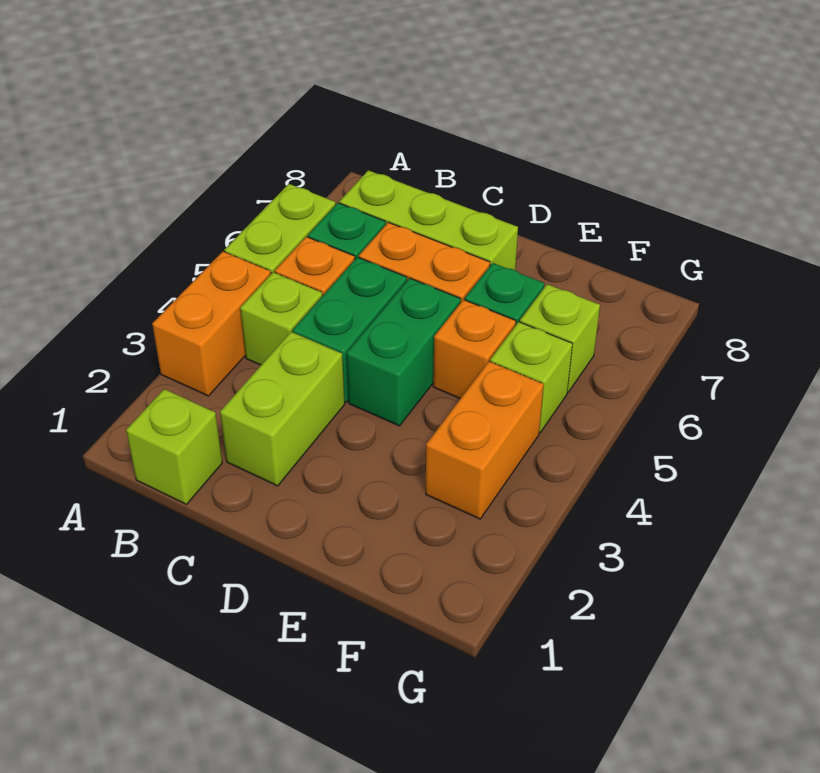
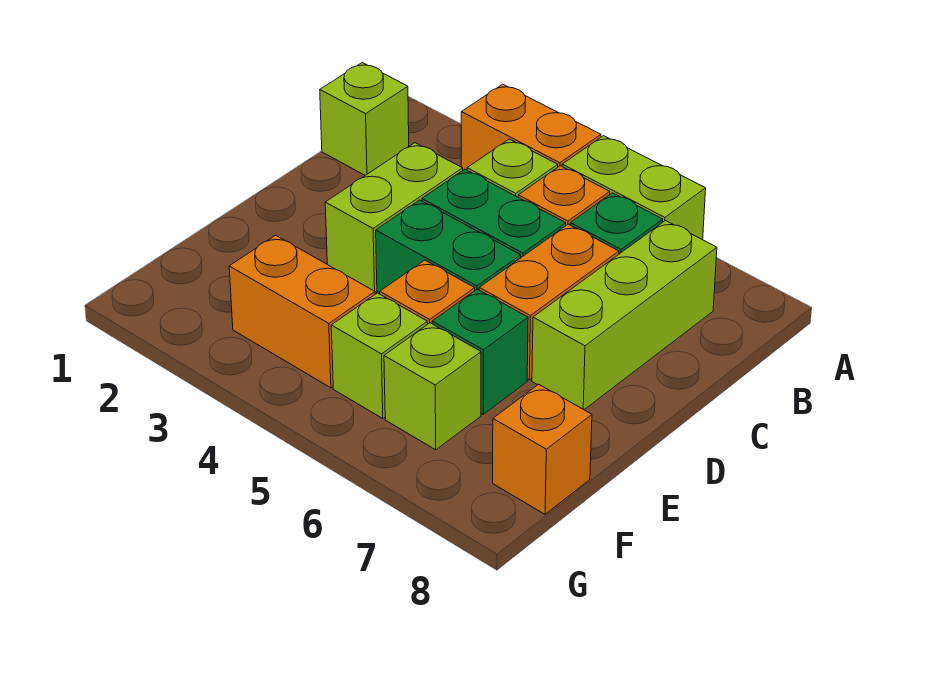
lime brick C2:C3 level 1 -> lime brick C3:D3 level 1
none -> orange brick F8 level 1

